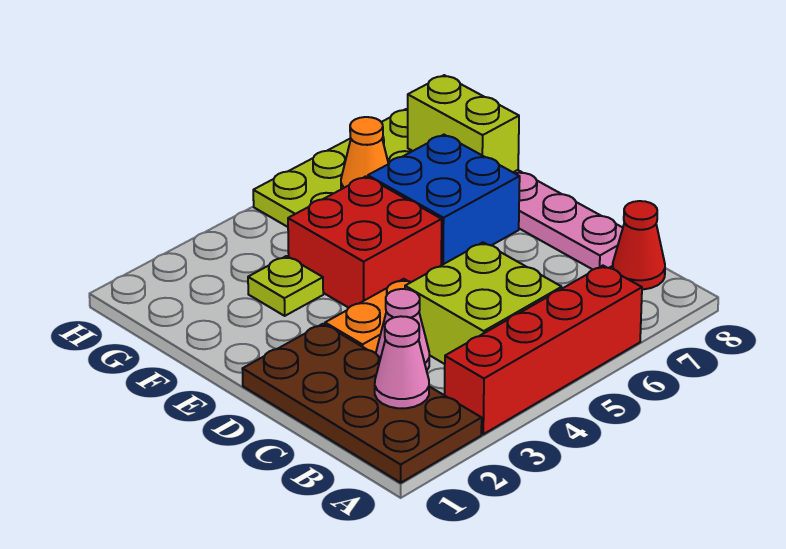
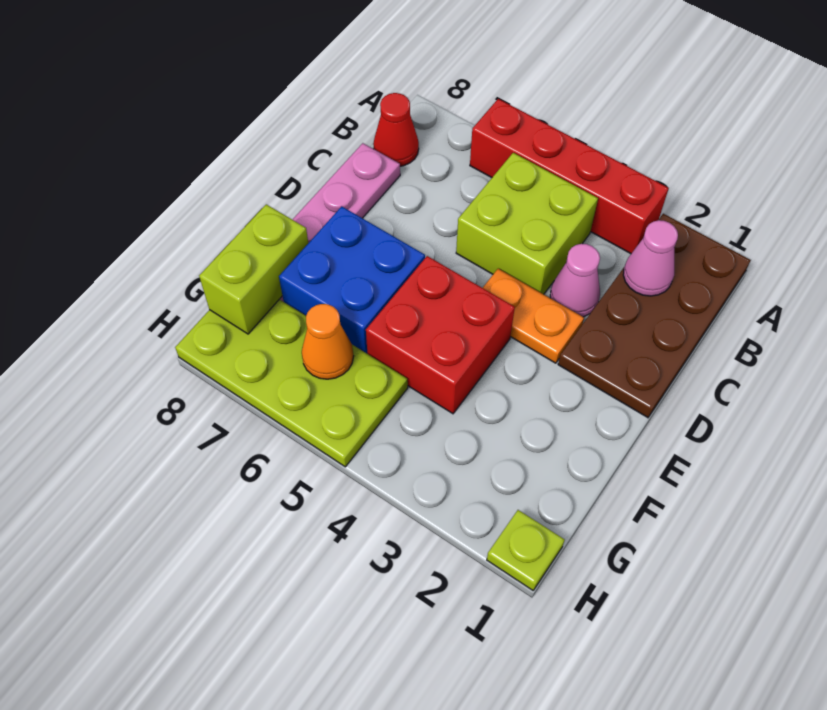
lime plate F3 level 1 -> lime plate H1 level 1

